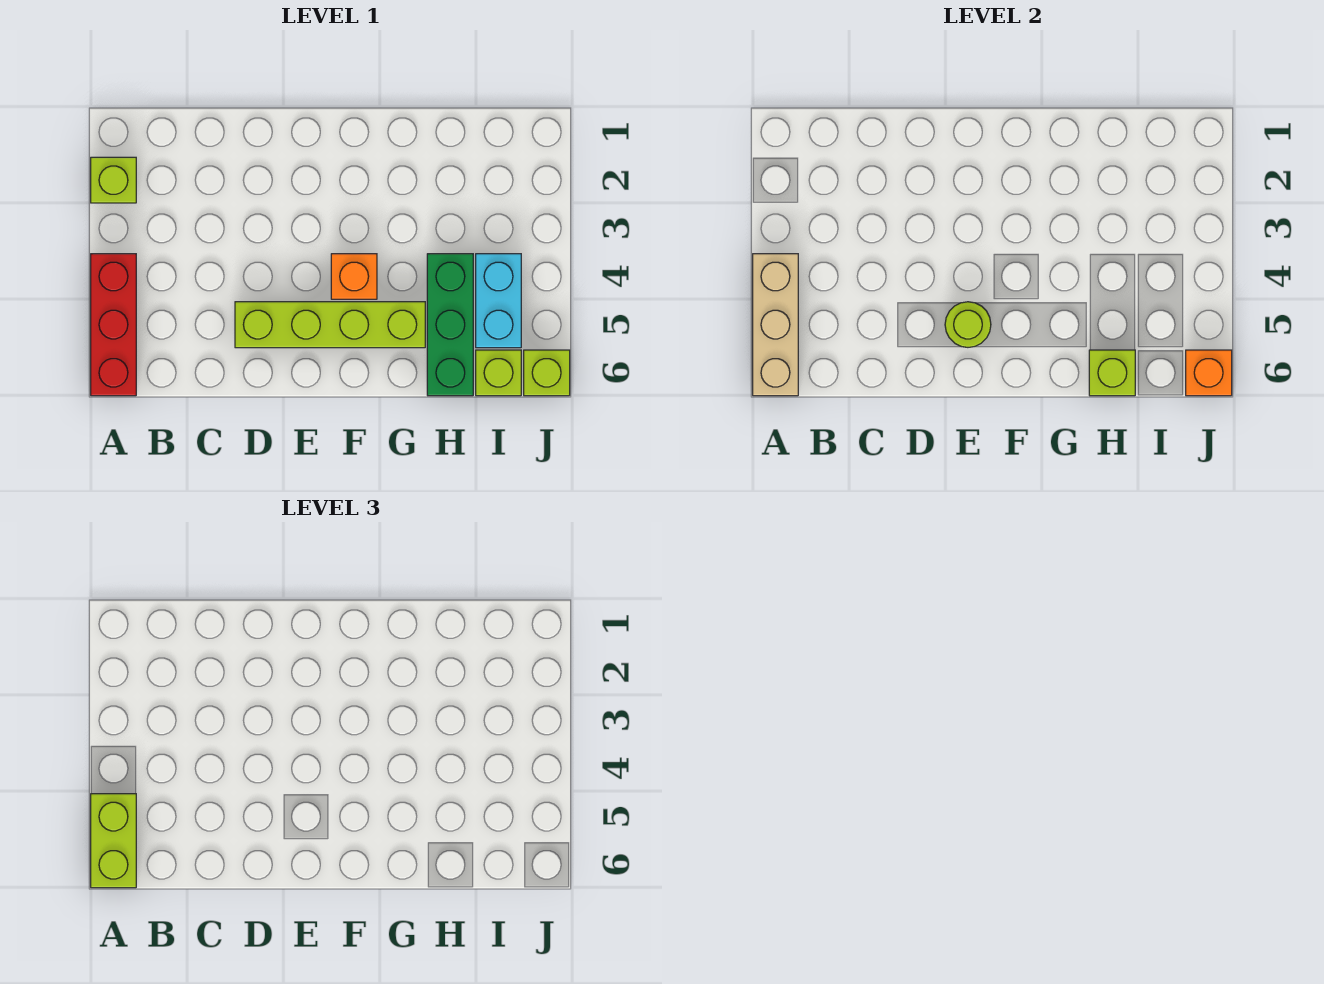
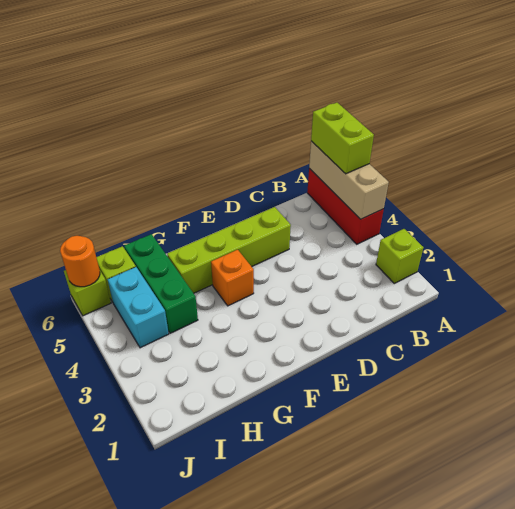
lime round brick E5 level 2 -> none
lime brick H6 level 2 -> none
orange brick J6 level 2 -> orange round brick J6 level 2

